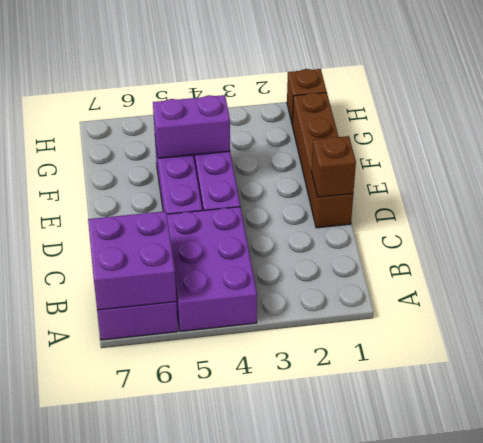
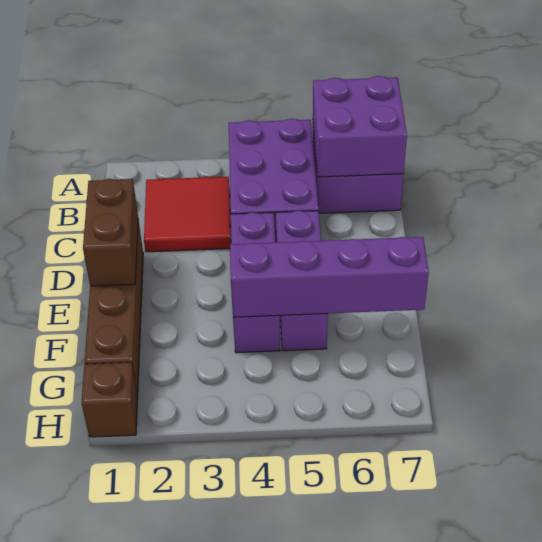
none -> red tile B2:C3 level 1
brown brick D1 level 2 -> brown brick D1:E1 level 2
purple brick F4:F5 level 2 -> purple brick F4:F7 level 2

